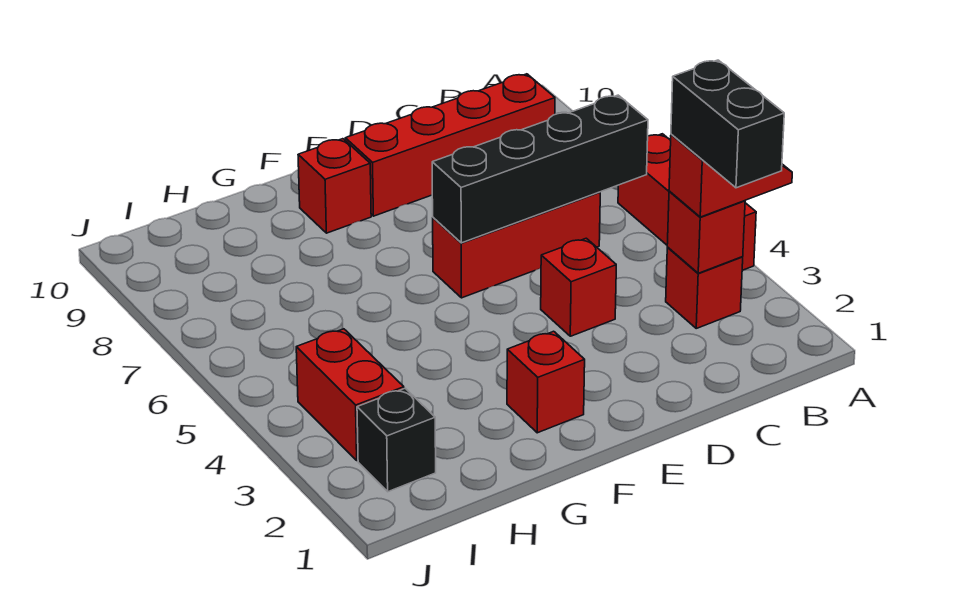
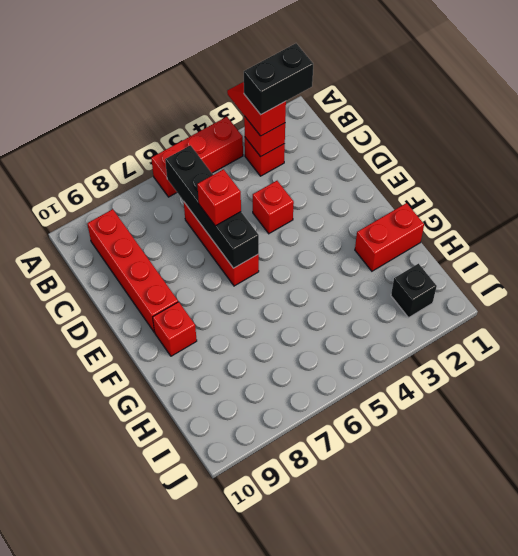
red brick F2 level 1 -> red brick D6 level 3
red brick I3:I4 level 1 -> red brick G1:G2 level 1

